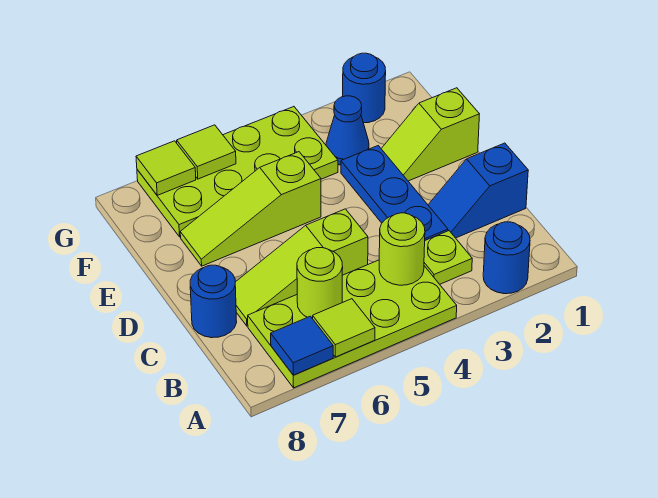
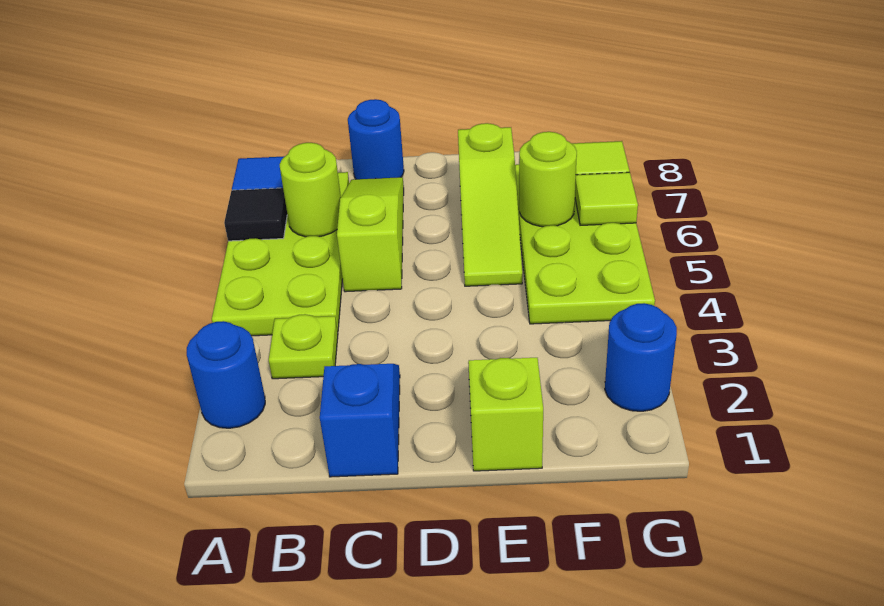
lime tile A6 level 2 -> black tile A6 level 2
lime round brick B4 level 2 -> lime round brick F6 level 2
blue plate C3:E3 level 1 -> none
lime slope E5:E7 level 1 top 5 -> lime slope E5:E7 level 1 top 7
blue cone F3 level 1 -> none

